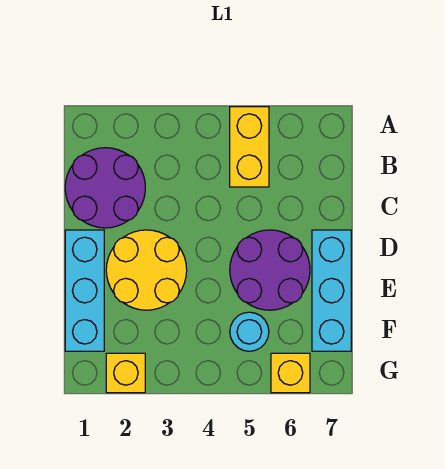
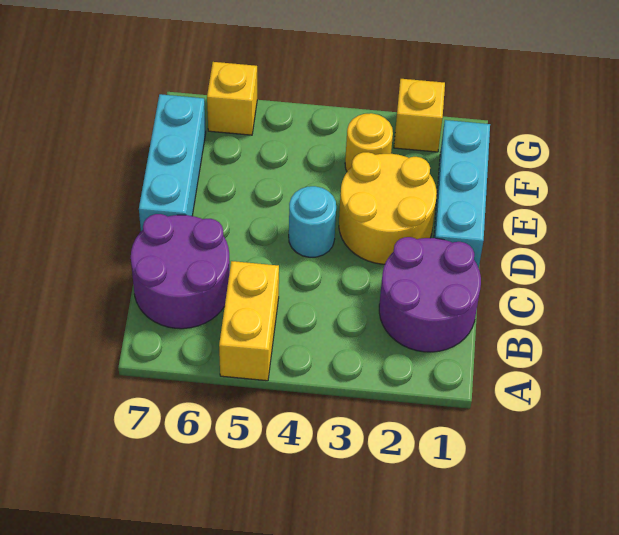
purple round brick D5:E6 level 1 -> purple round brick B6:C7 level 1
none -> yellow round brick F3 level 1
cyan round brick F5 level 1 -> cyan round brick D4 level 1

